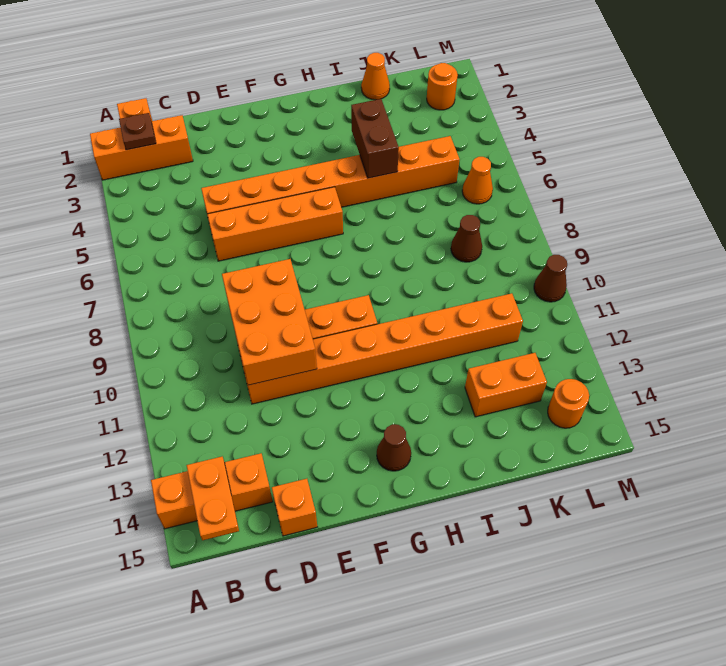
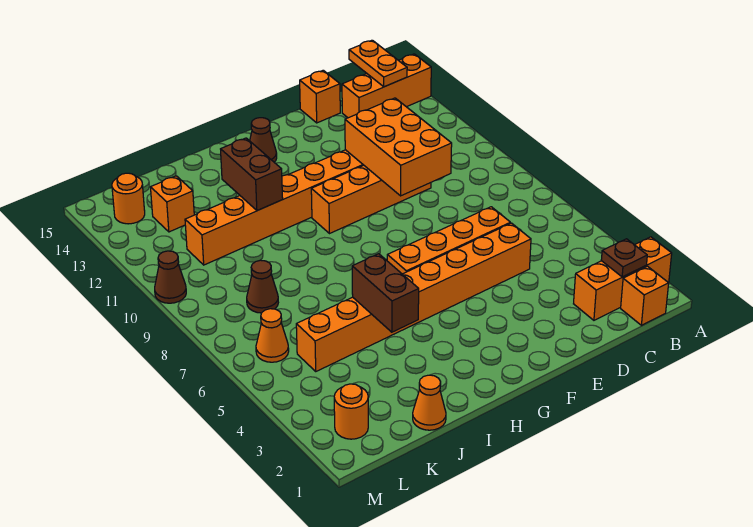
none -> brown brick I11:I12 level 2
orange brick J13:K13 level 1 -> orange brick K13 level 1

